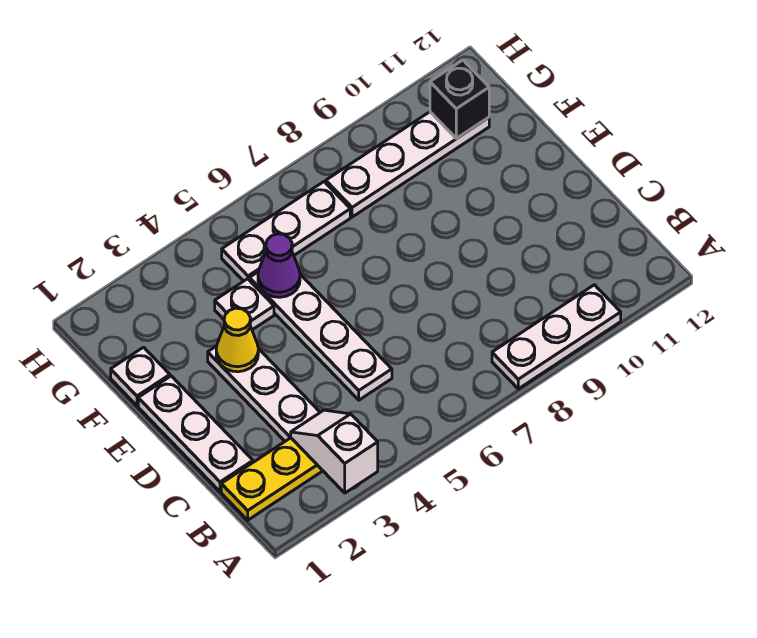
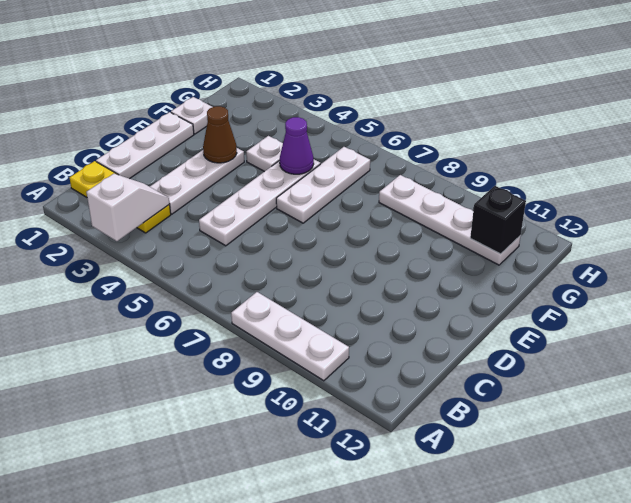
yellow cone E3 level 2 -> brown cone E3 level 2
white plate G5:G7 level 1 -> white plate E6:G6 level 1

